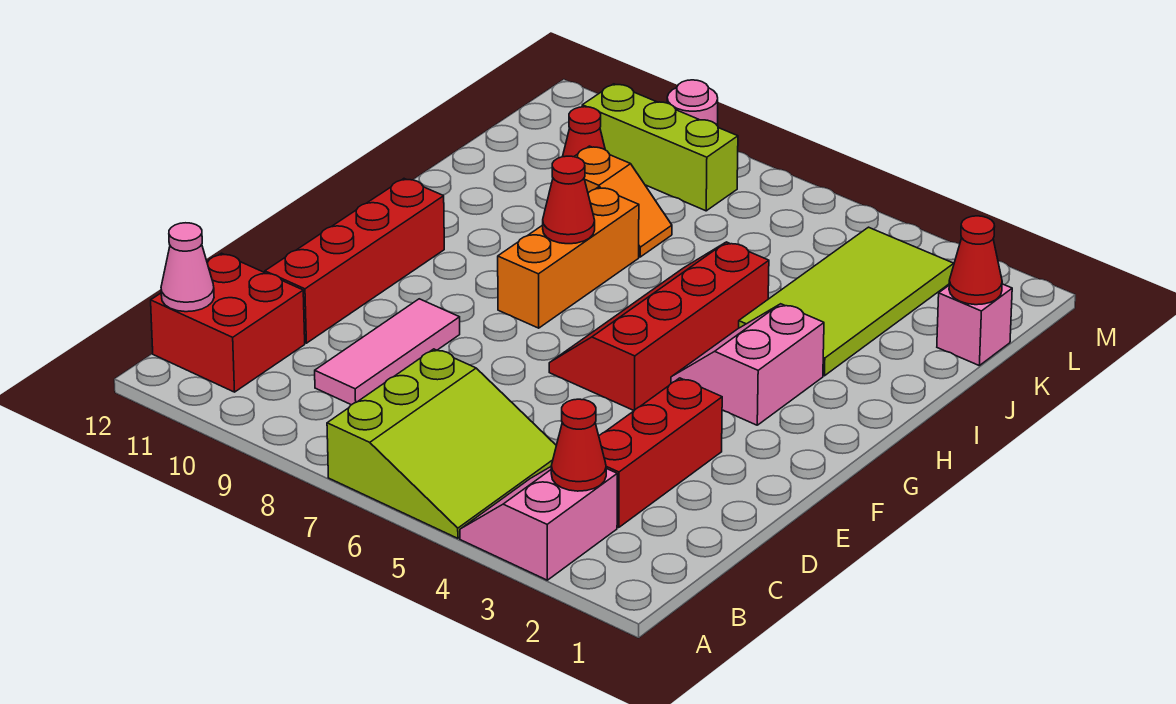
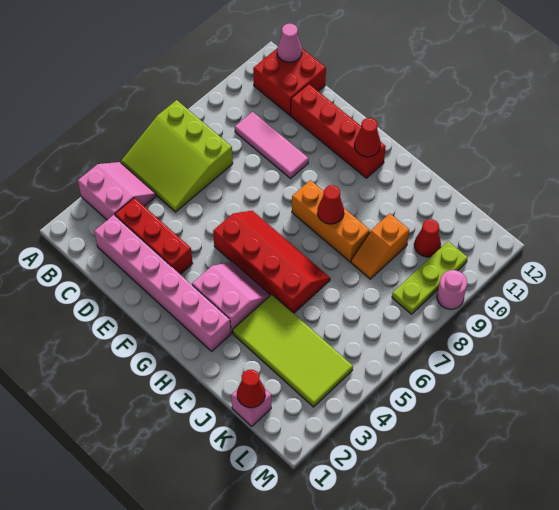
red cone B3 level 2 -> red cone G11 level 2
none -> pink brick C2:H2 level 1
lime brick L8:L10 level 1 -> lime plate L8:L10 level 1

